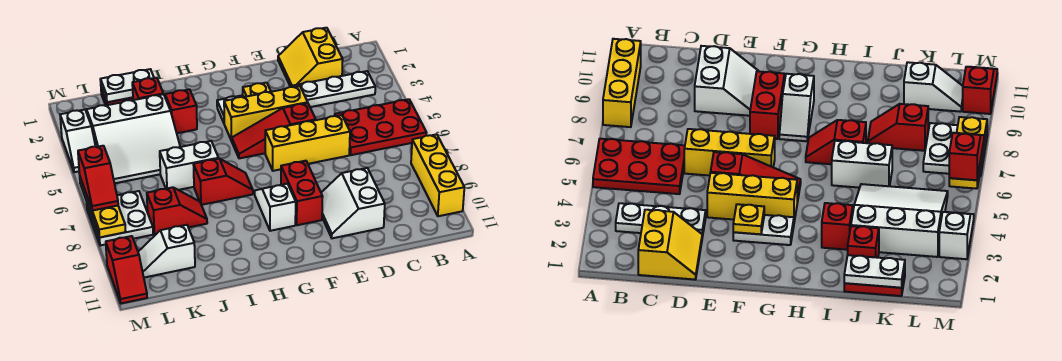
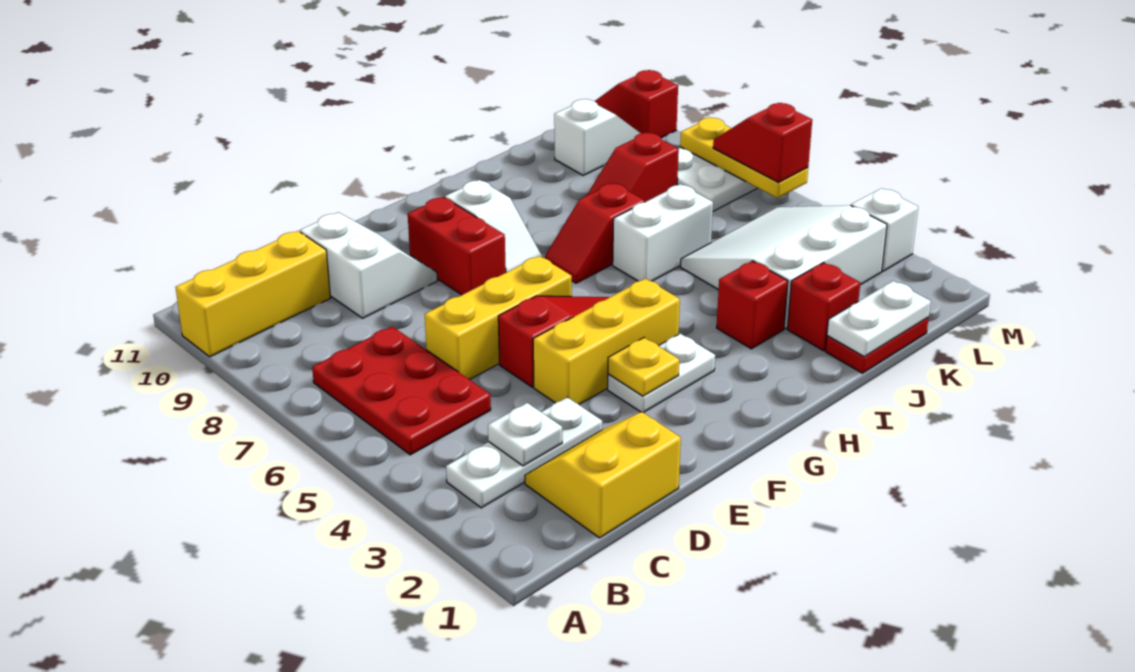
red plate A5:C6 level 1 -> red plate B5:C7 level 1
yellow brick A8:A10 level 1 -> yellow brick A10:C10 level 1
yellow slope C1:D2 level 1 top C -> yellow slope C1:D2 level 1 top 1
none -> white plate C3 level 2

